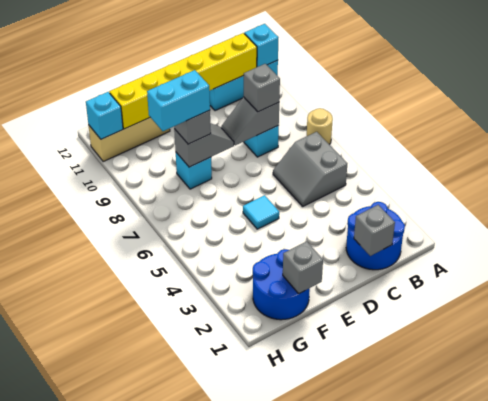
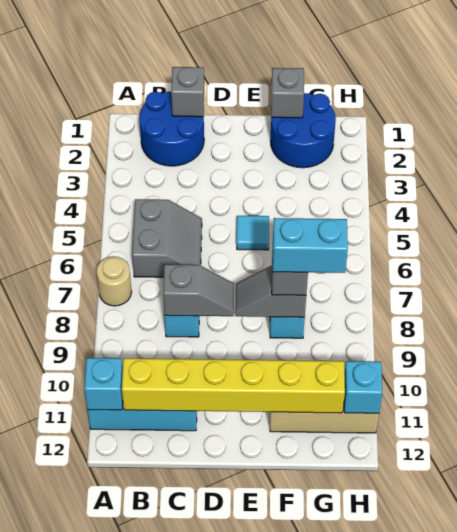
grey brick C8 level 3 -> none

